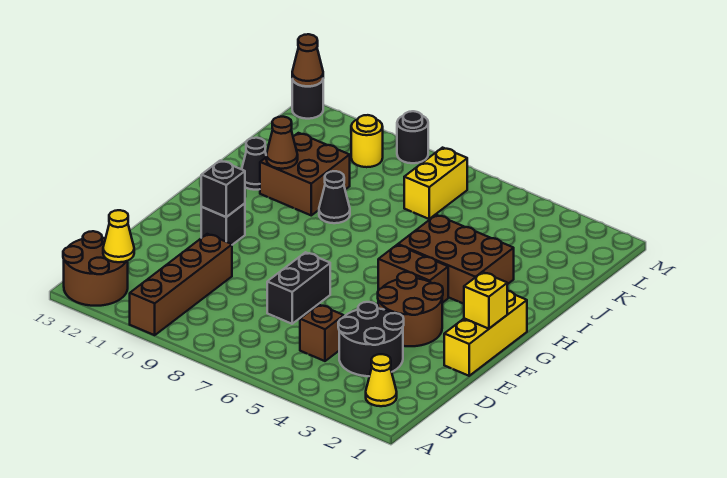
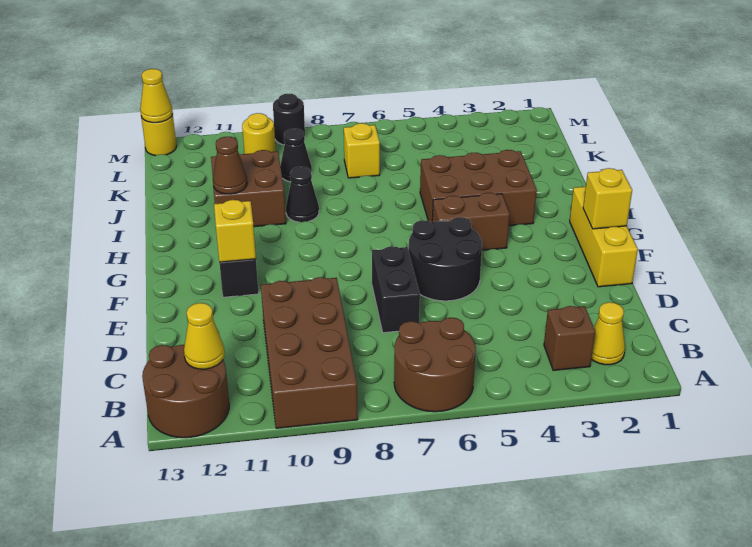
brown brick A10:D10 level 1 -> brown brick A9:D10 level 1
black round brick C3:D4 level 1 -> black round brick E5:F6 level 1
brown brick C5 level 1 -> brown brick B3 level 1
brown round brick E3:F4 level 1 -> brown round brick A6:B7 level 1
black brick F11 level 2 -> yellow brick F11 level 2
black cone I12 level 1 -> black cone K9 level 1
yellow brick K7:L7 level 1 -> yellow brick K7 level 1
black round brick M13 level 1 -> yellow round brick M13 level 1
brown cone M13 level 2 -> yellow cone M13 level 2

